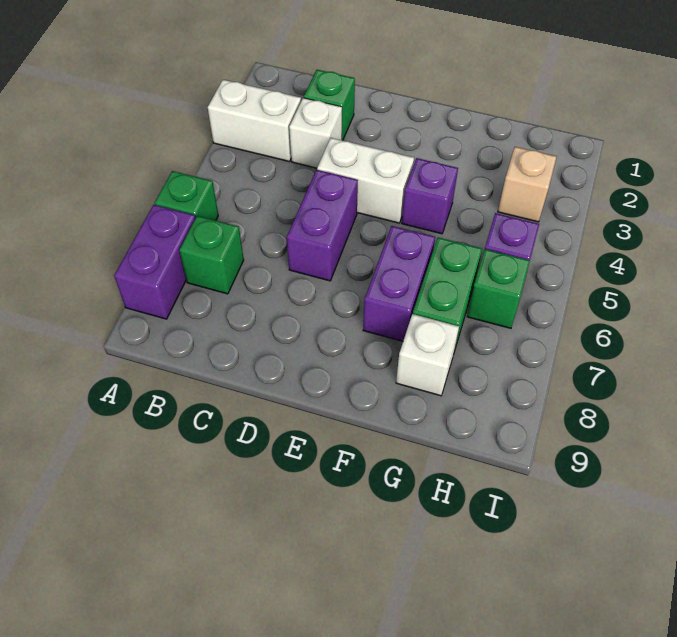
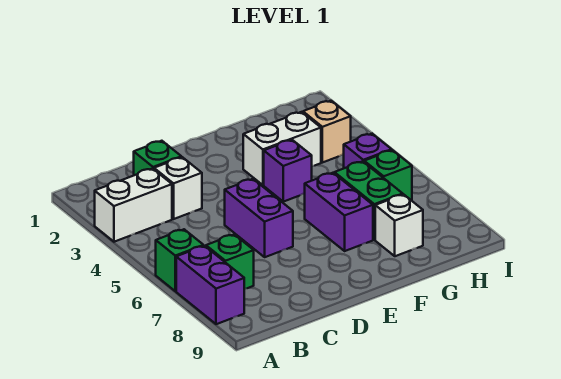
white brick D4:E4 level 1 -> white brick F3:G3 level 1

